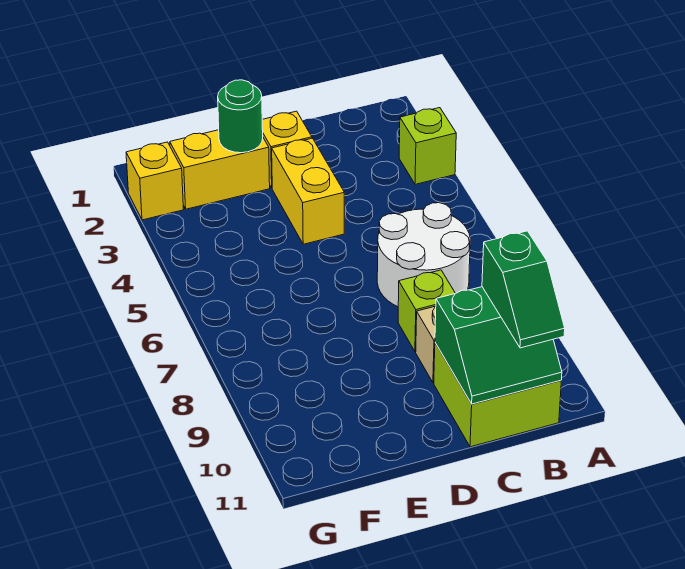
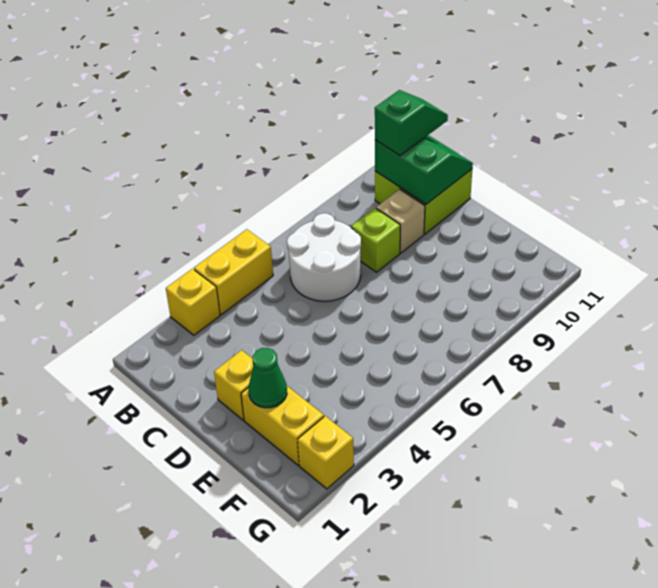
lime brick A3 level 1 -> yellow brick A3 level 1
yellow brick D3:D4 level 1 -> yellow brick A4:A5 level 1
green round brick E2 level 2 -> green cone E2 level 2

